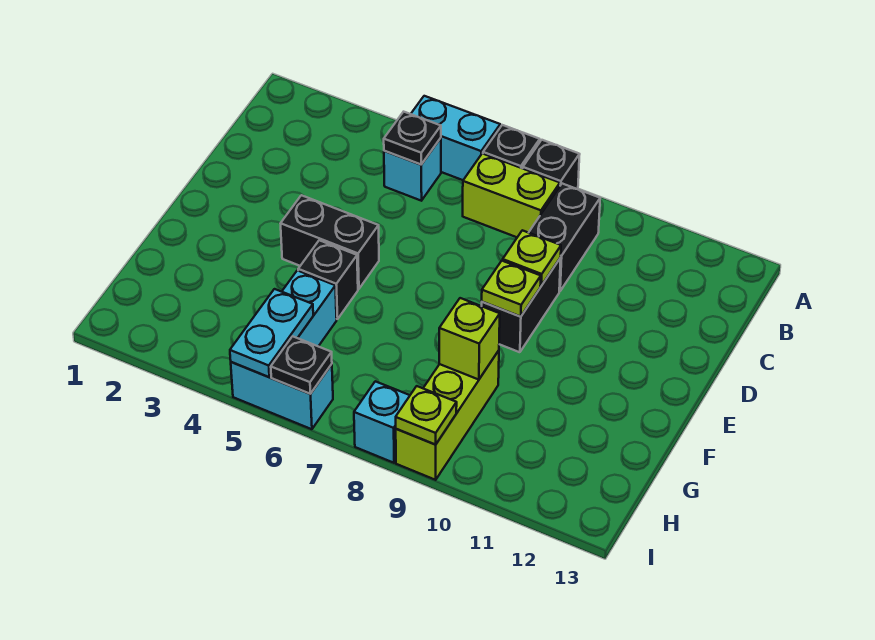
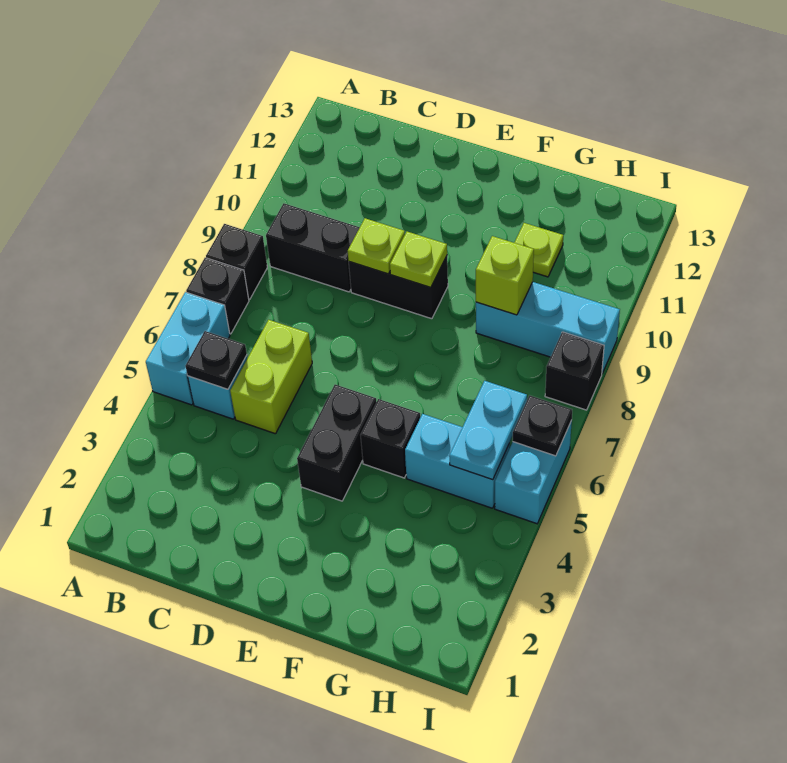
lime brick B7:B8 level 1 -> lime brick C5:C6 level 1
lime brick G9:I9 level 1 -> cyan brick G9:I9 level 1
cyan plate H5:I5 level 2 -> cyan plate H5:H6 level 2
cyan brick I8 level 1 -> black brick I8 level 1
lime plate I9 level 2 -> lime plate G11 level 1

